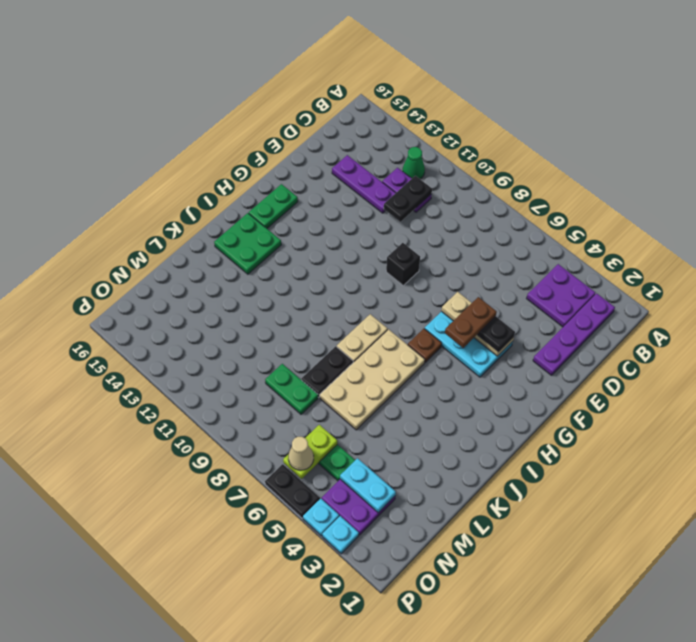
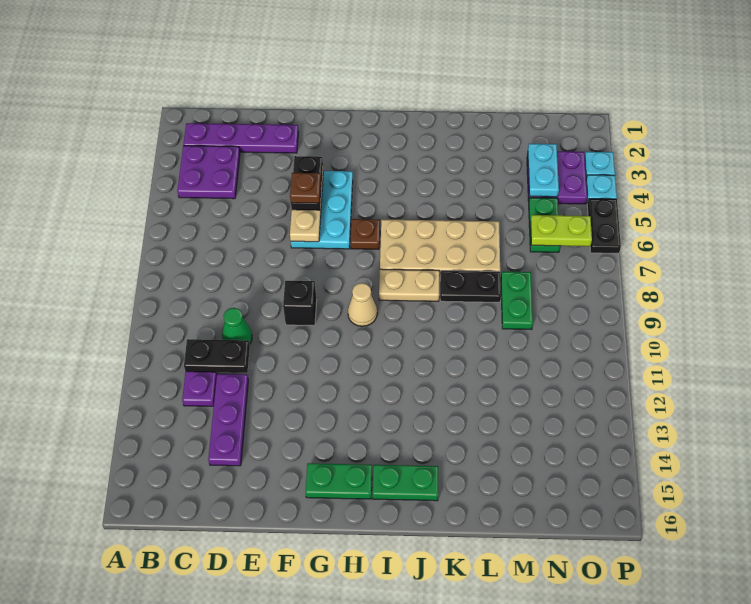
green cone B12 level 1 -> green cone D10 level 1
brown plate F5:G5 level 4 -> brown plate F5 level 4
green plate I14:J15 level 1 -> green plate I15:J15 level 1
tan cone O6 level 3 -> tan cone H9 level 1

